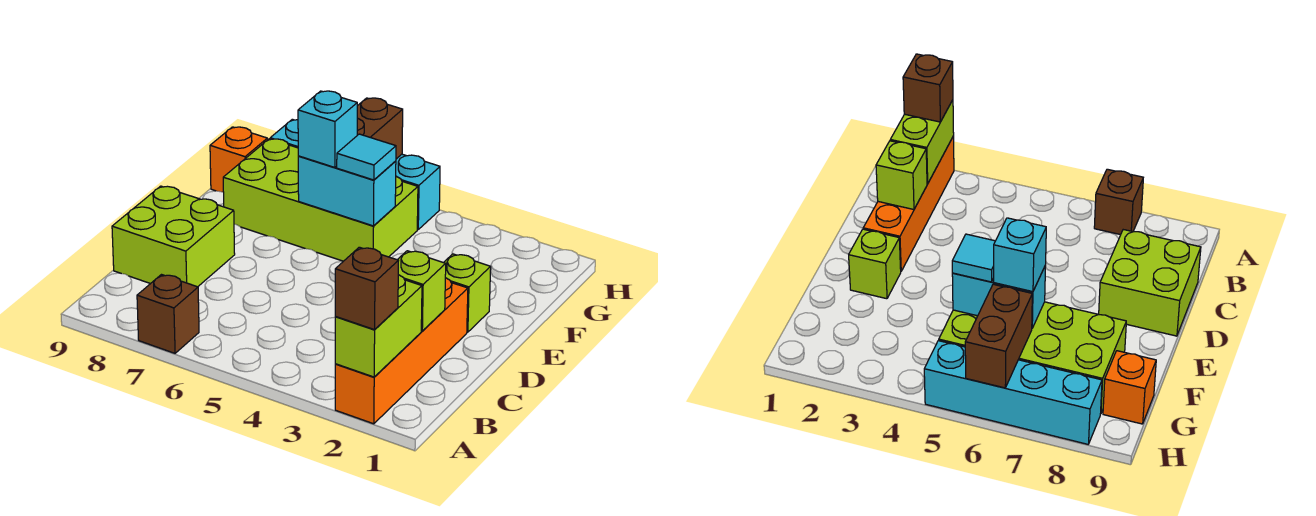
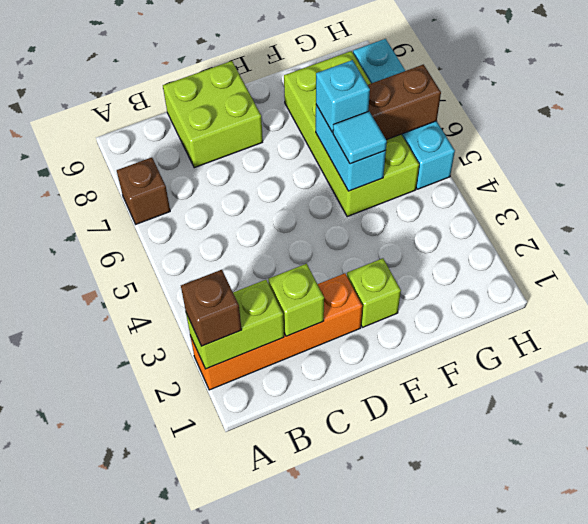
orange brick G9 level 1 -> none

